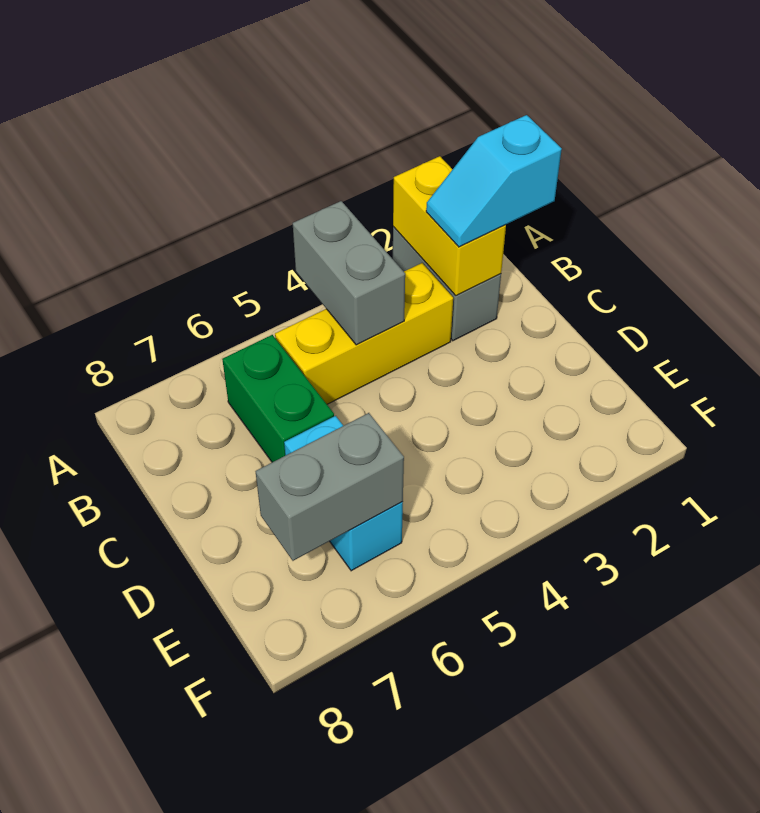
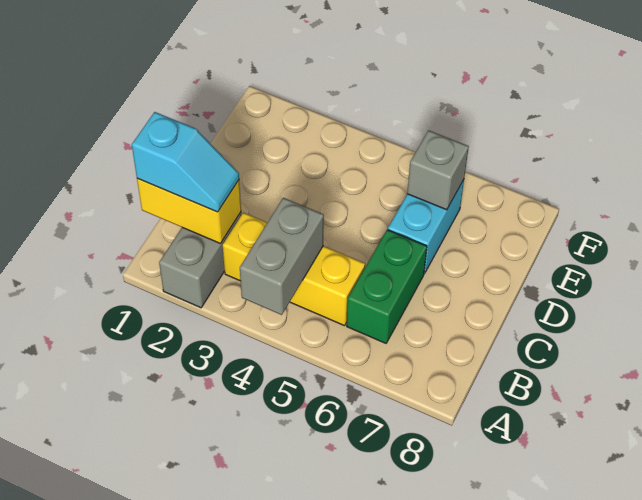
yellow brick A2:B2 level 2 -> yellow brick B1:B2 level 2
grey brick E6:E7 level 2 -> grey brick E6 level 2

